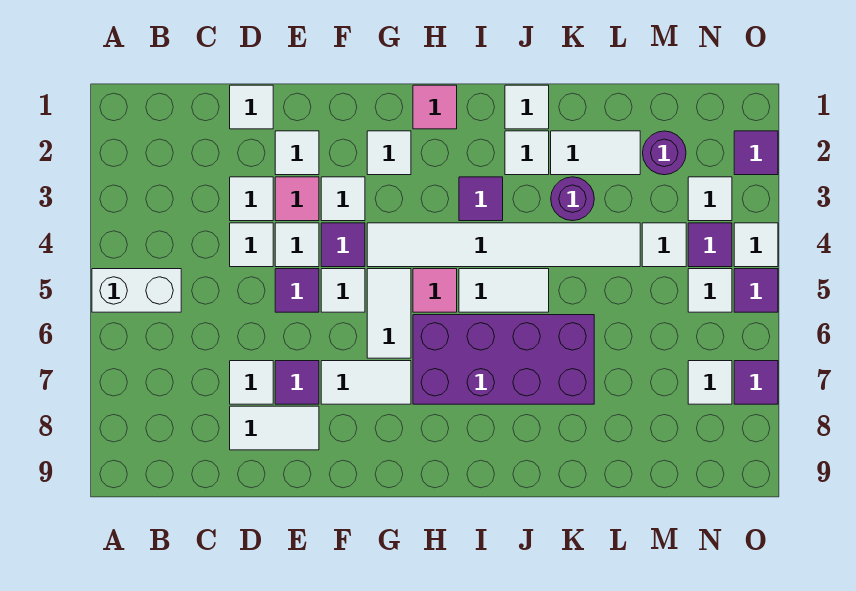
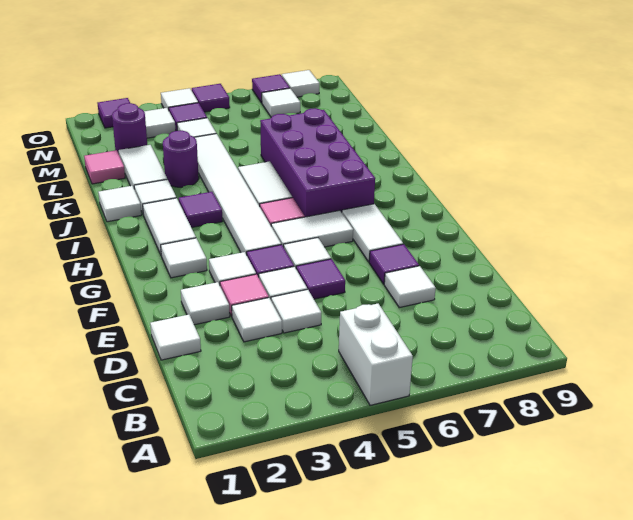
white tile D8:E8 level 1 -> white tile H2:I2 level 1
pink tile H1 level 1 -> pink tile L1 level 1
white tile N5 level 1 -> white tile O8 level 1

